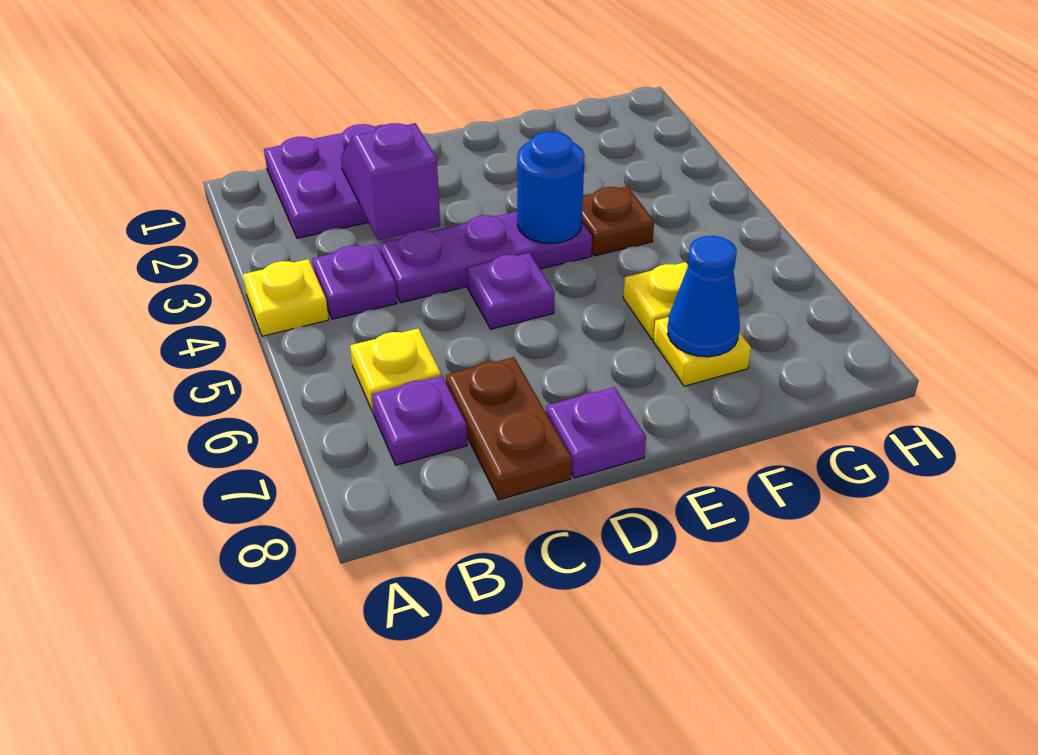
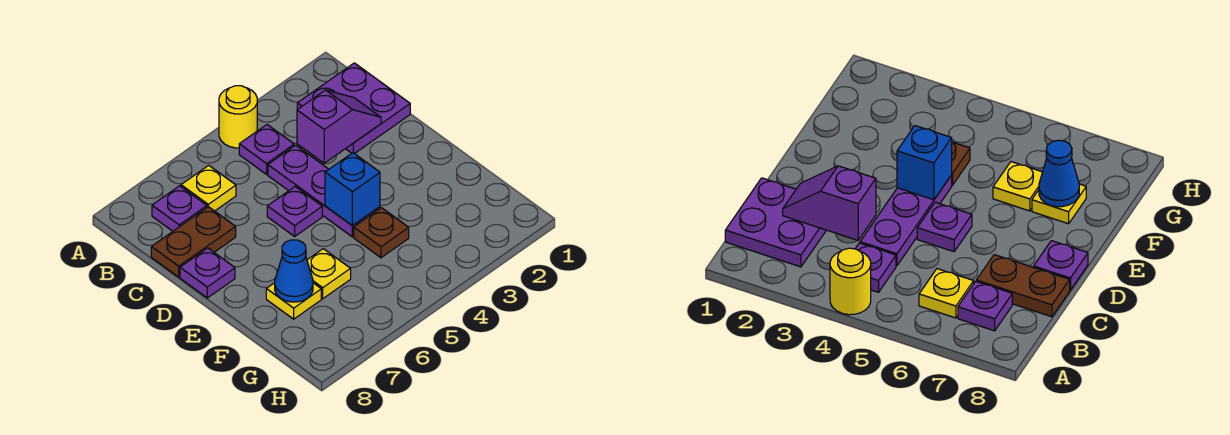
yellow plate A4 level 1 -> yellow round brick A4 level 1
blue round brick E4 level 2 -> blue brick E4 level 2

